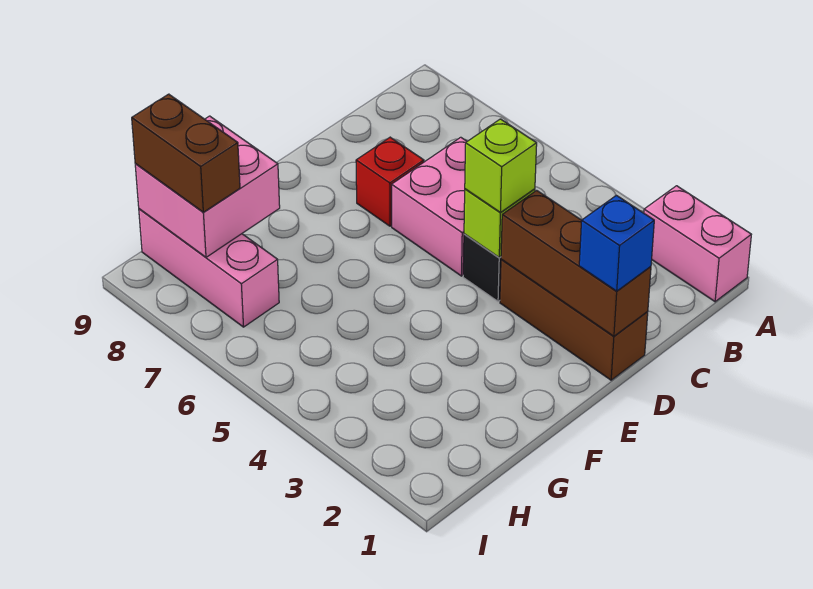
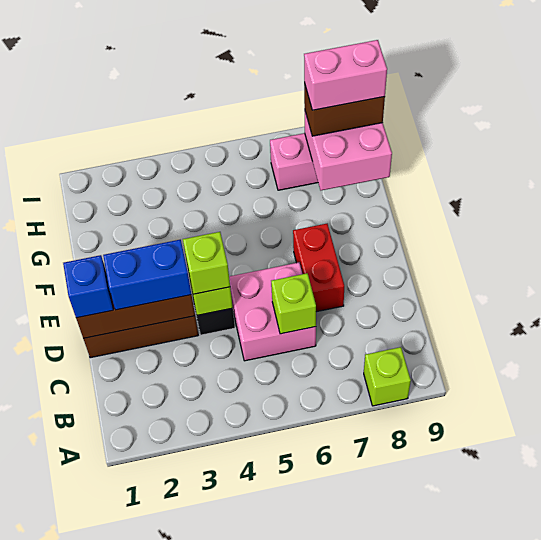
pink brick A1:A2 level 1 -> pink brick H8:H9 level 4
none -> lime brick A8 level 1
none -> lime brick C6 level 2
none -> blue brick D2:D3 level 3
red brick D7 level 1 -> red brick D7:E7 level 1

